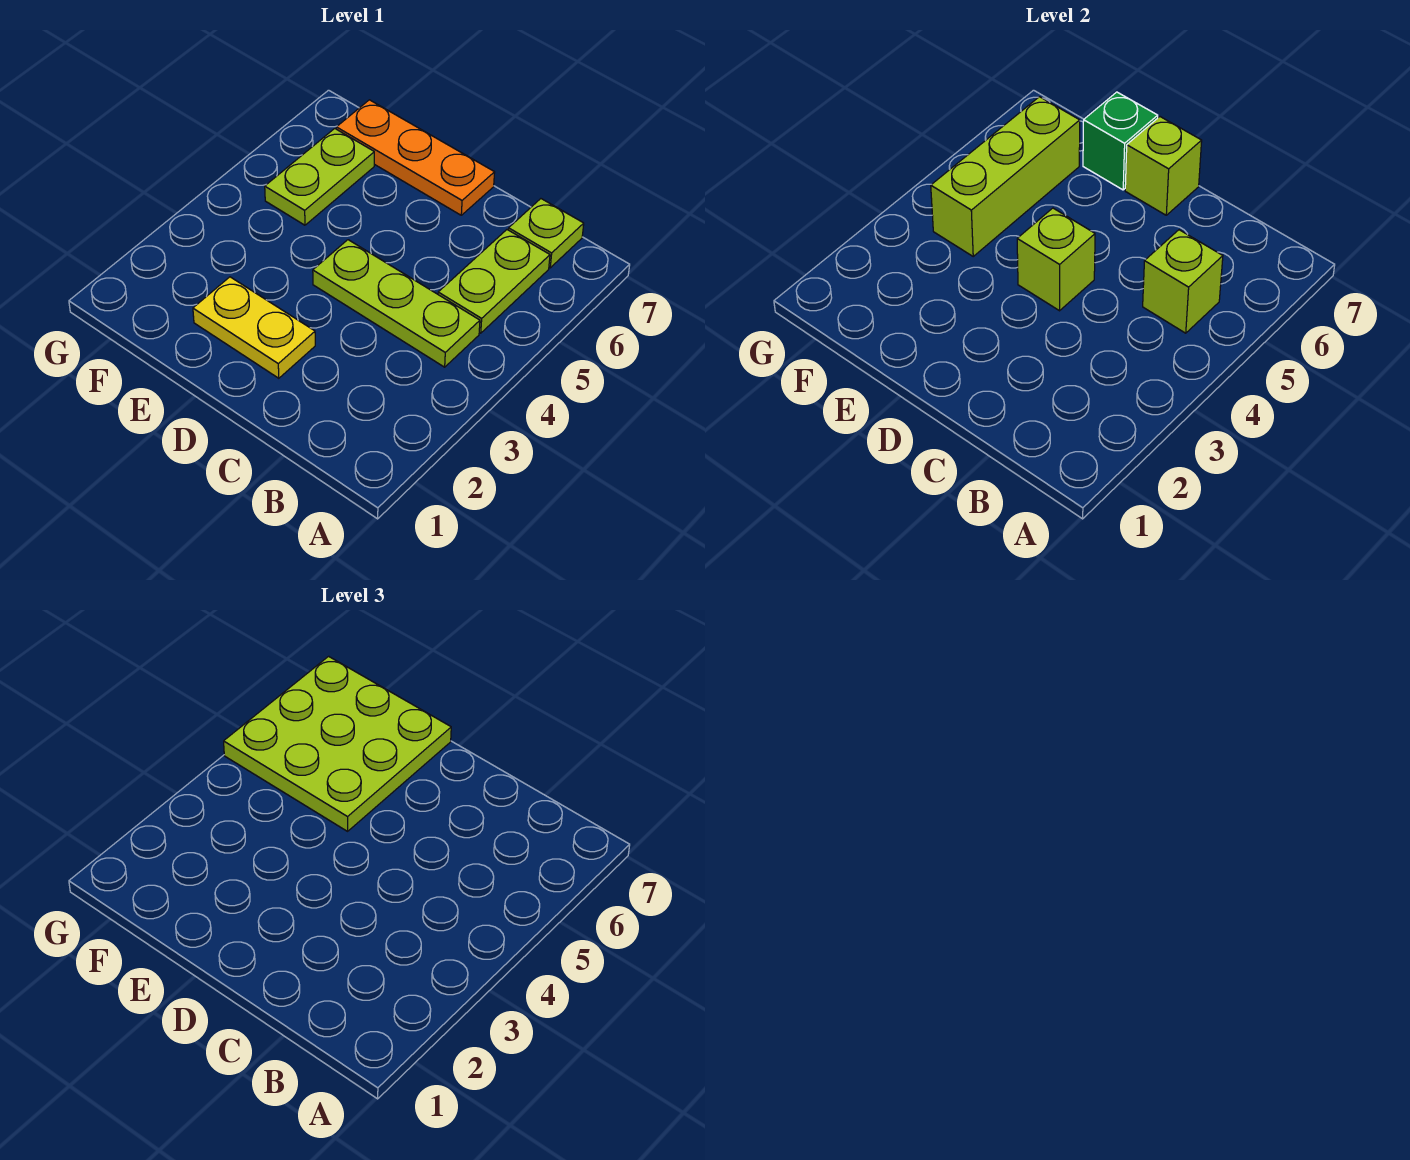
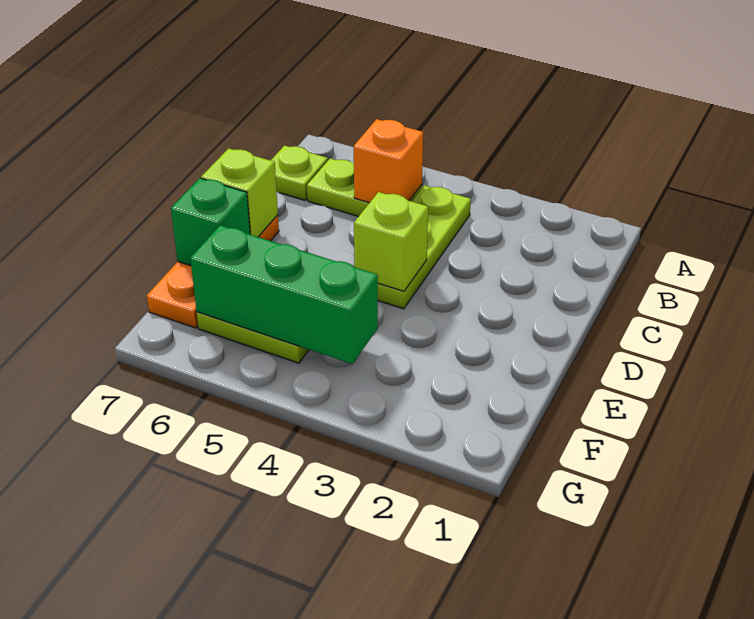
lime brick B5 level 2 -> orange brick B5 level 2
yellow plate D2:E2 level 1 -> none
lime plate E5:G7 level 3 -> none
lime brick F4:F6 level 2 -> green brick F4:F6 level 2

